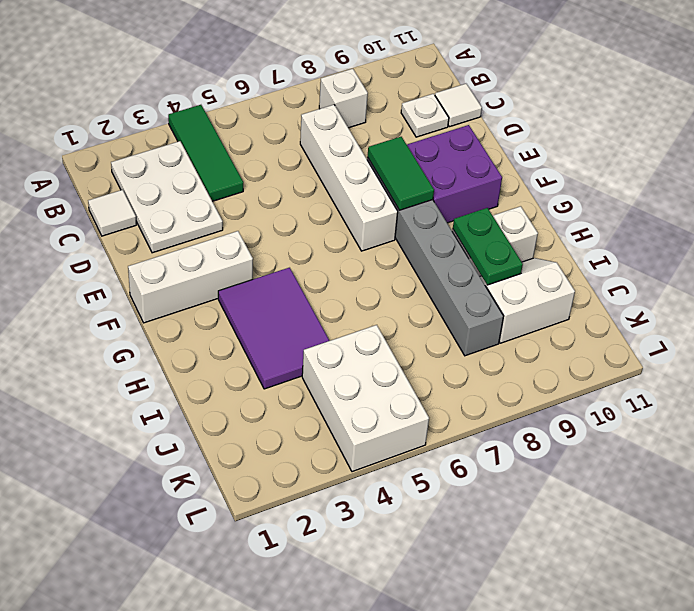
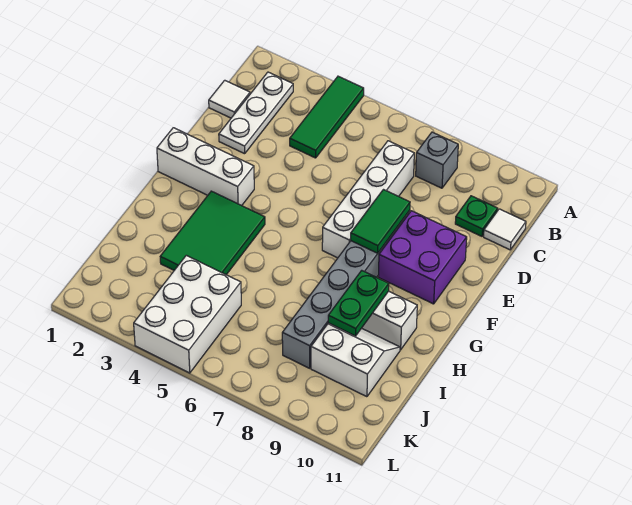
white plate B2:D3 level 1 -> white plate B2:D2 level 1
white brick B8 level 1 -> grey brick B8 level 1
white plate C10 level 1 -> green plate C10 level 1
purple tile G3:I4 level 1 -> green tile G3:I4 level 1

